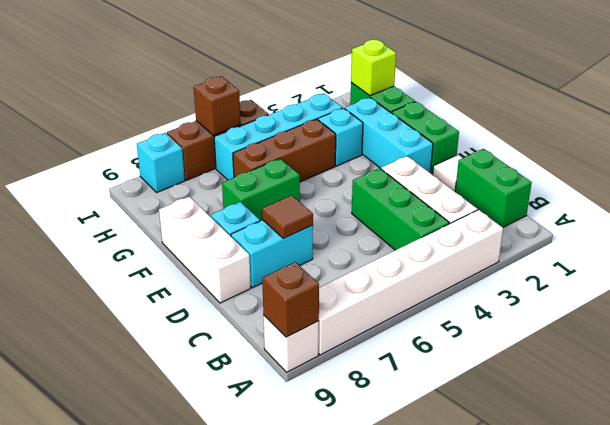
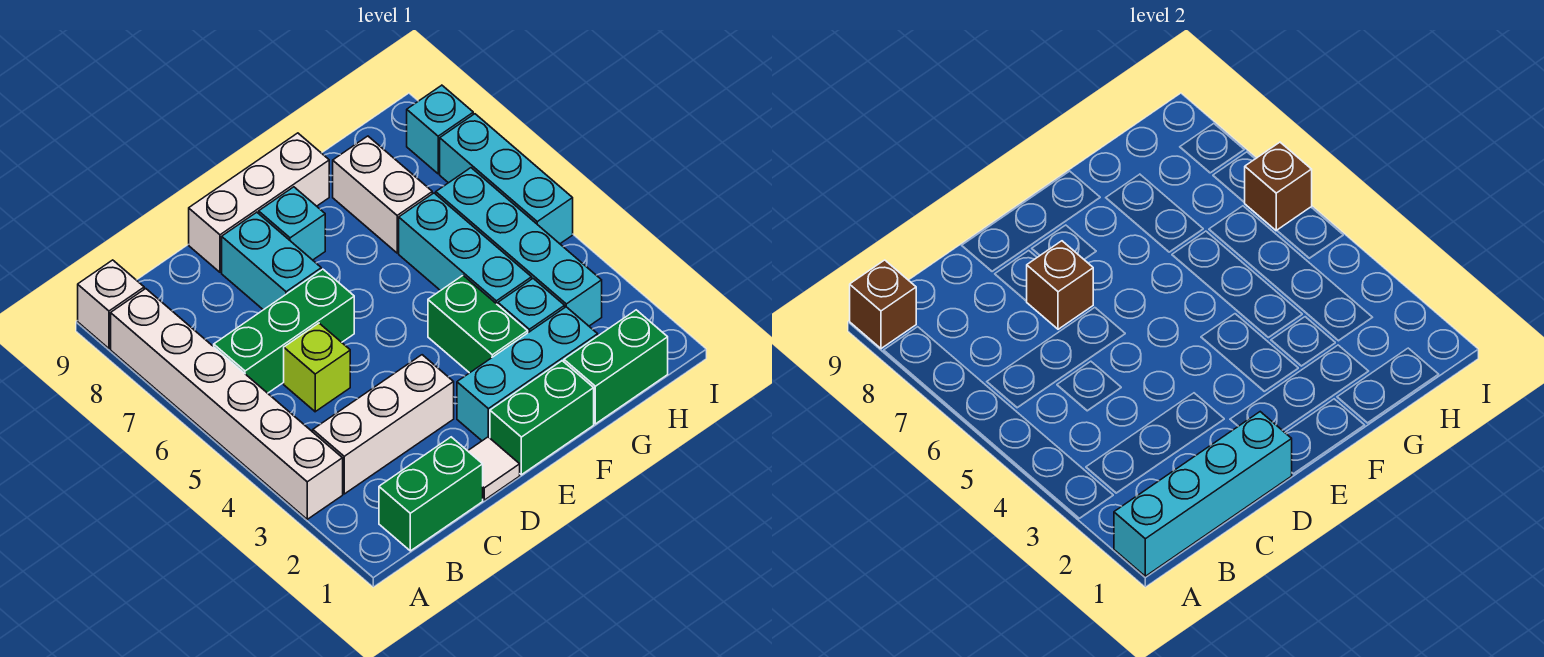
none -> cyan brick A1:D1 level 2
green brick B4:D4 level 1 -> green brick B6:D6 level 1
brown tile D7 level 2 -> brown brick D7 level 2
green brick F6:F7 level 1 -> green brick F3:F4 level 1
brown brick G4:G6 level 1 -> cyan brick G4:G6 level 1
none -> white brick G7:G8 level 1
lime brick H1 level 2 -> lime brick C5 level 1
brown brick I5:I7 level 1 -> cyan brick I5:I7 level 1

